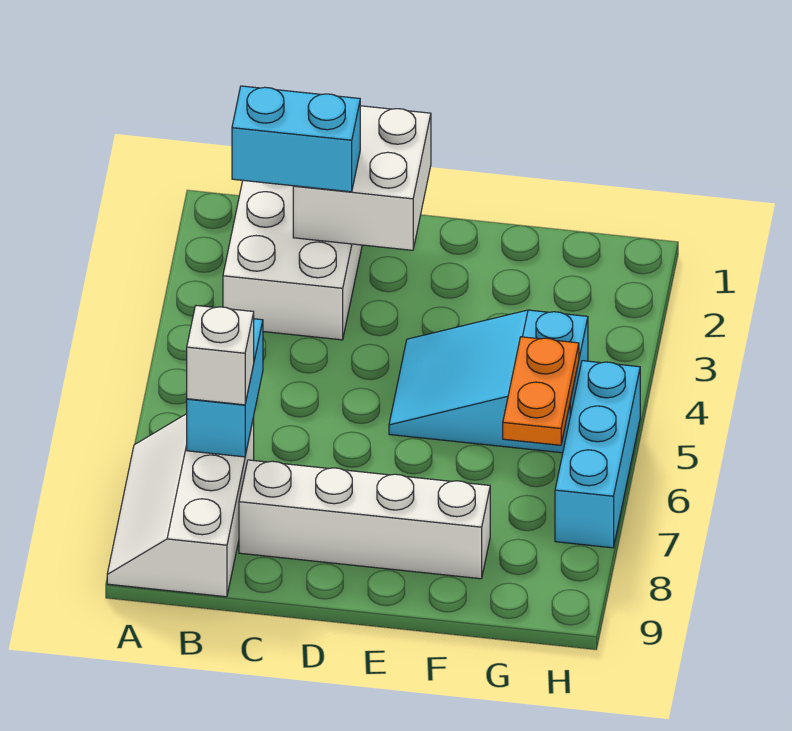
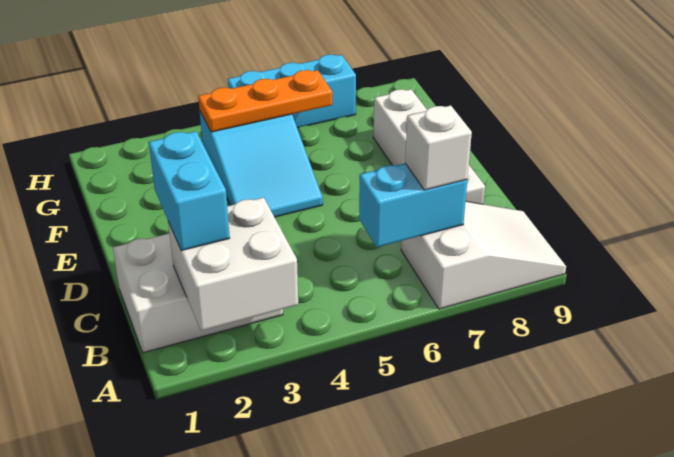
white slope A7:B9 level 1 top B -> white slope A7:B9 level 1 top 7
white brick C1:D2 level 2 -> white brick A2:B3 level 2
orange plate G5:G6 level 2 -> orange plate G4:G6 level 2

